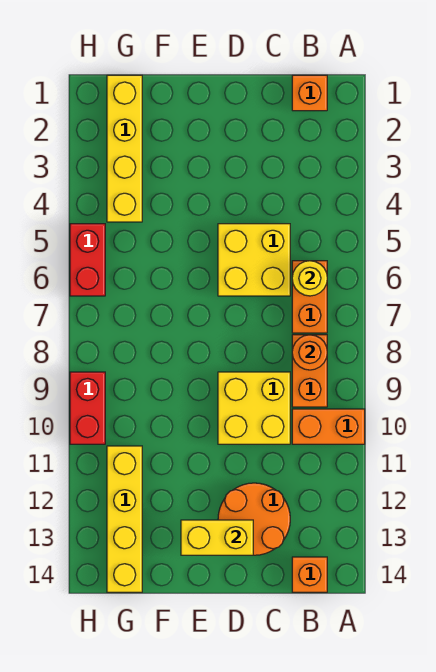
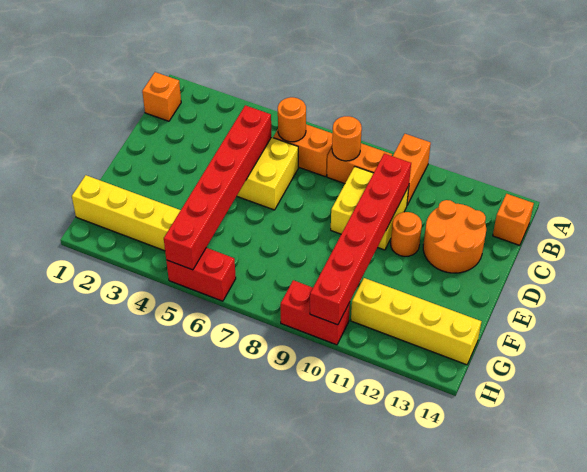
yellow round brick B6 level 2 -> orange round brick B6 level 2
none -> red brick C5:H5 level 2
none -> red brick C10:H10 level 2
none -> orange round brick D11 level 1
yellow brick D13:E13 level 2 -> none

